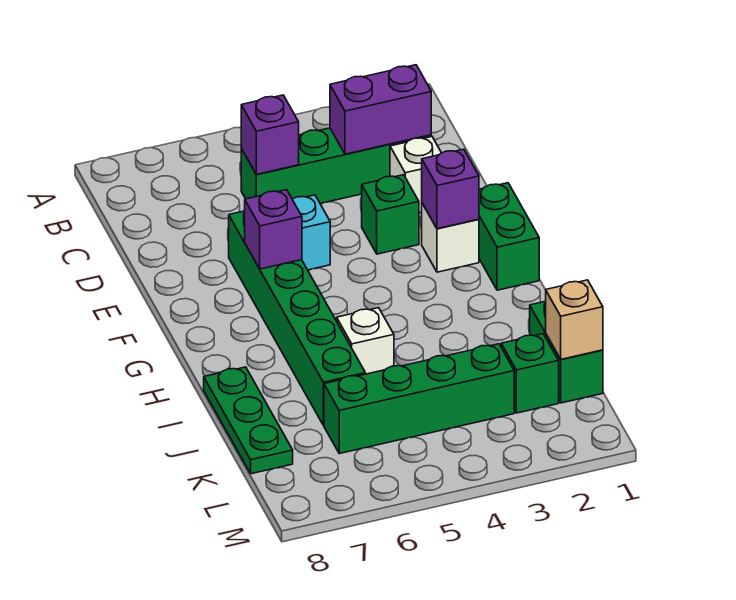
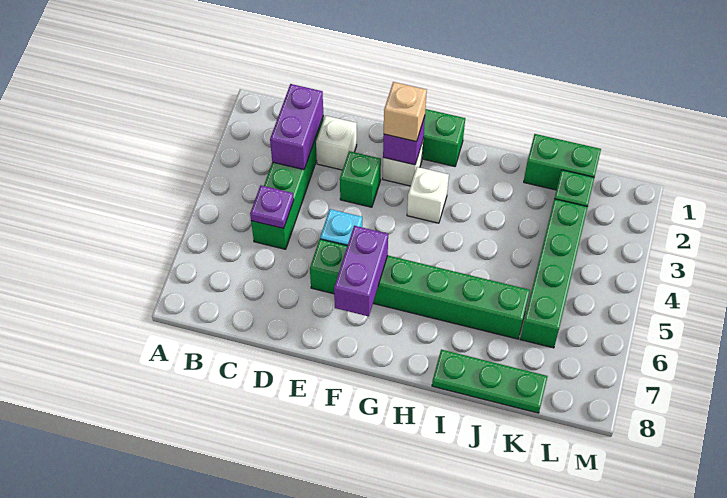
purple brick C5 level 2 -> purple plate C5 level 2
purple brick F6 level 2 -> purple brick F6:F7 level 2
white brick I5 level 1 -> white brick G3 level 1
tan brick K1 level 2 -> tan brick F2 level 3

